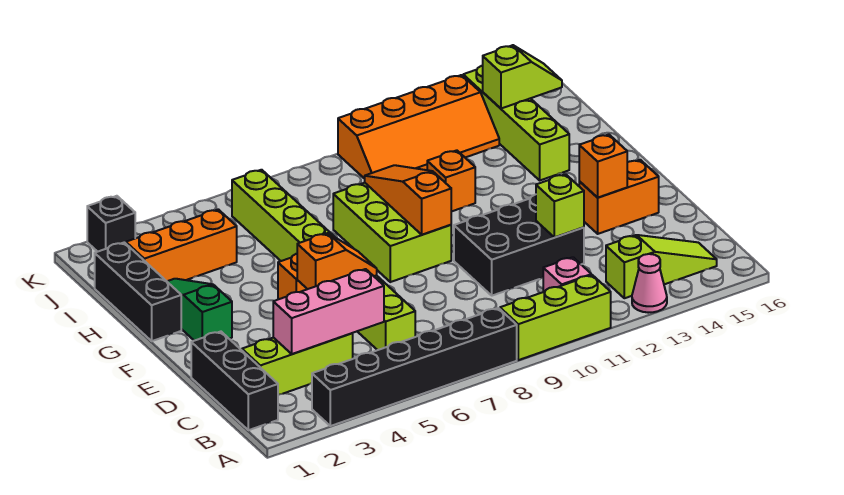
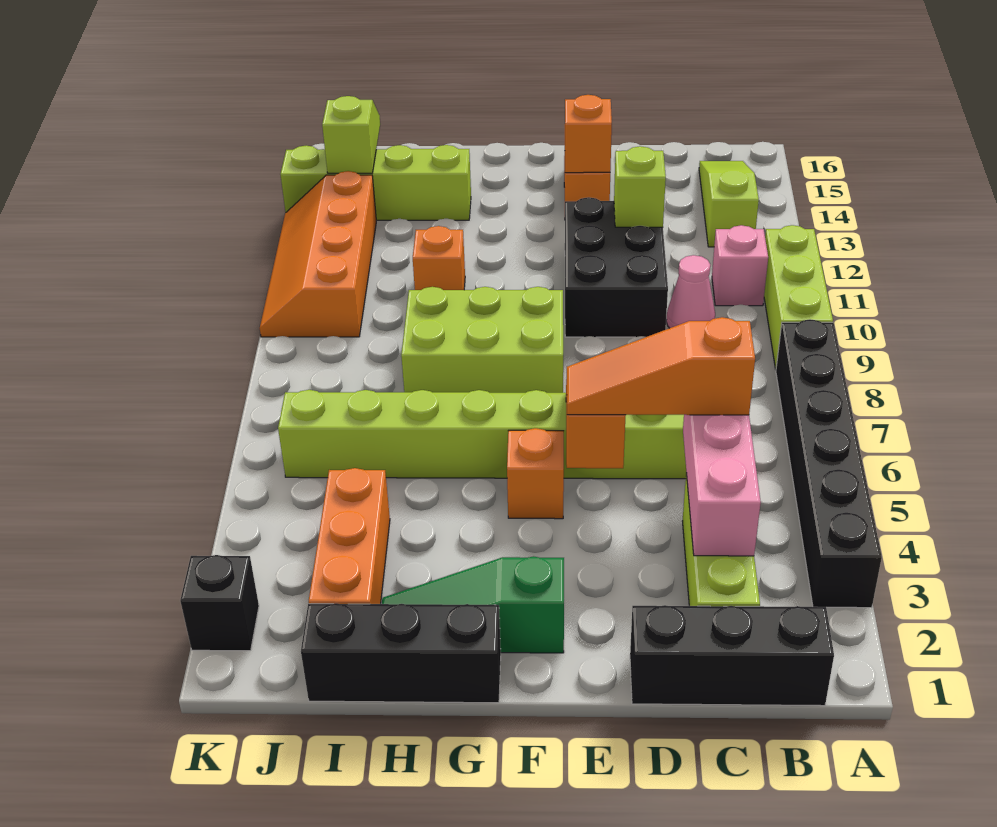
pink cone A13 level 1 -> pink cone C10 level 1
orange slope F9:H9 level 2 top F -> orange slope C5:E5 level 3 top C
orange slope J10:K13 level 1 top K -> orange slope J10:K13 level 1 top J

